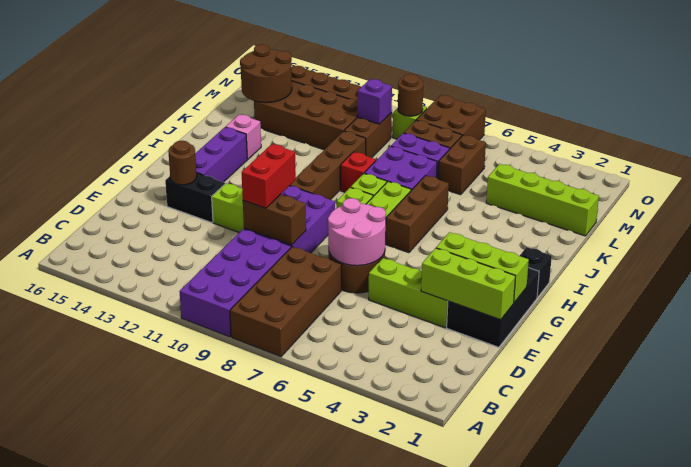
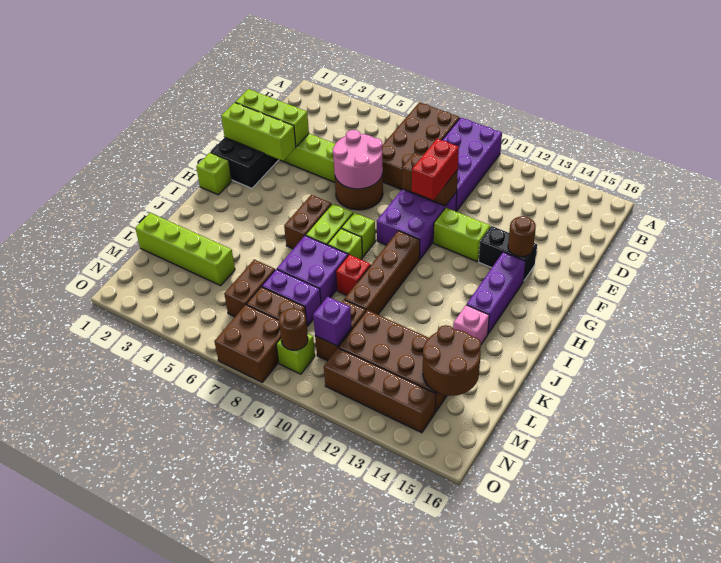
black brick H1 level 1 -> lime brick H1 level 1
brown brick H6:J6 level 1 -> brown brick H6:I6 level 1

